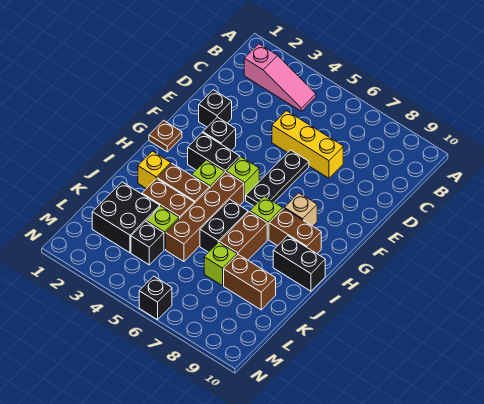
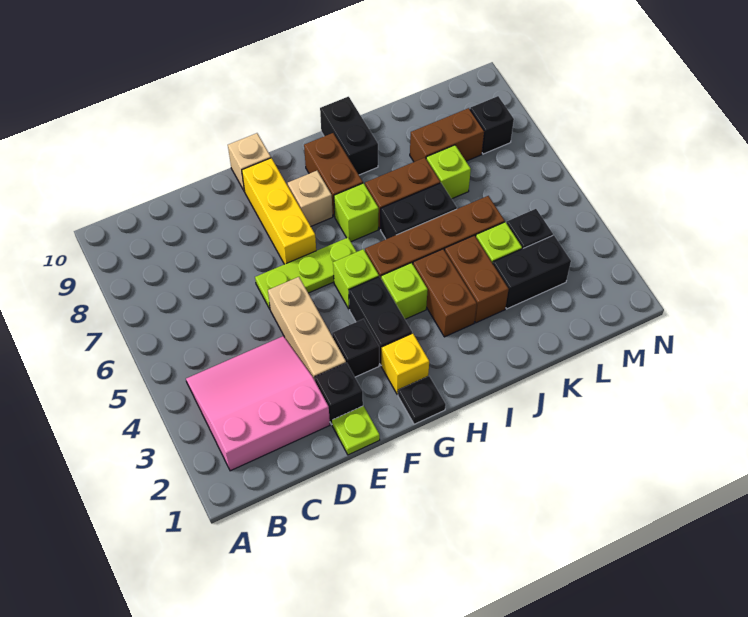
pink slope B2:B4 level 1 top 2 -> pink slope B2:D4 level 1 top 2
yellow brick D5:D7 level 1 -> yellow brick F7:F9 level 1
none -> lime plate E1 level 1
none -> tan brick E3:E5 level 1
black plate E6:G6 level 1 -> lime plate E6:G6 level 1
none -> tan brick F10 level 1
brown plate G1 level 1 -> black plate G1 level 1
yellow brick I2 level 1 -> yellow brick G2 level 1
black brick K2:L3 level 1 -> black brick K3:L3 level 1
brown brick K8:K9 level 1 -> brown brick K8:L8 level 1
black brick N6 level 1 -> black brick M8 level 1

